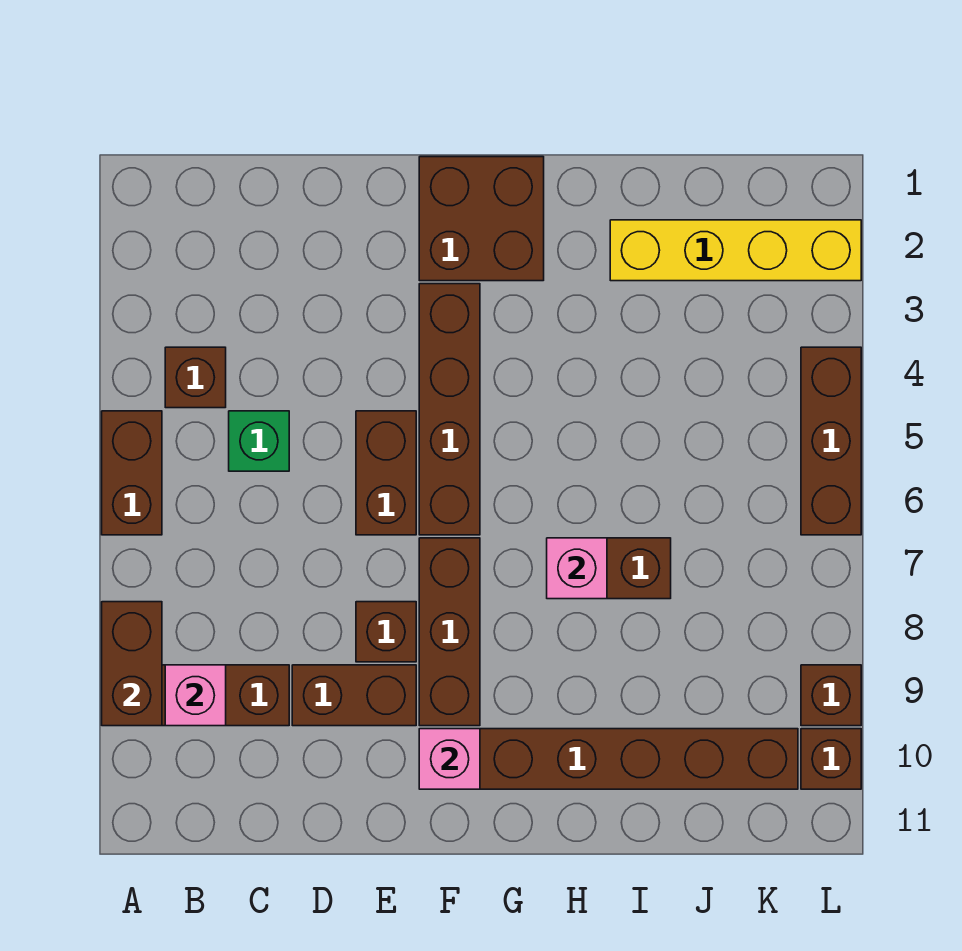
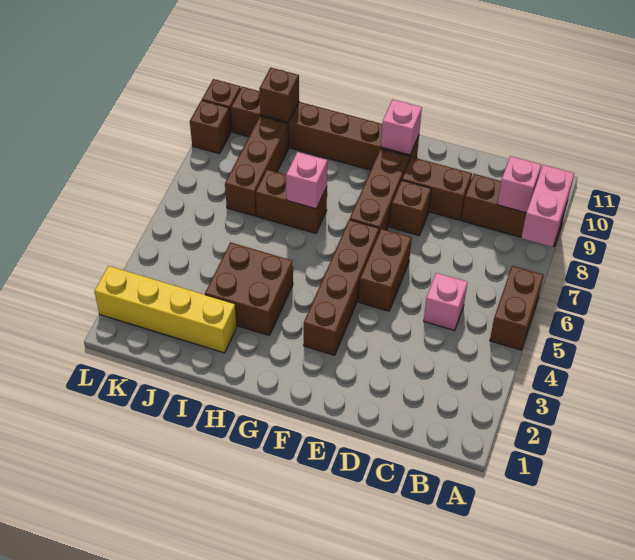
brown brick A8:A9 level 2 -> pink brick A8:A9 level 2
brown brick B4 level 1 -> brown brick J10 level 2
green brick C5 level 1 -> pink brick C5 level 1
brown brick F1:G2 level 1 -> brown brick H3:I4 level 1
brown brick L4:L6 level 1 -> brown brick J7:J9 level 1

